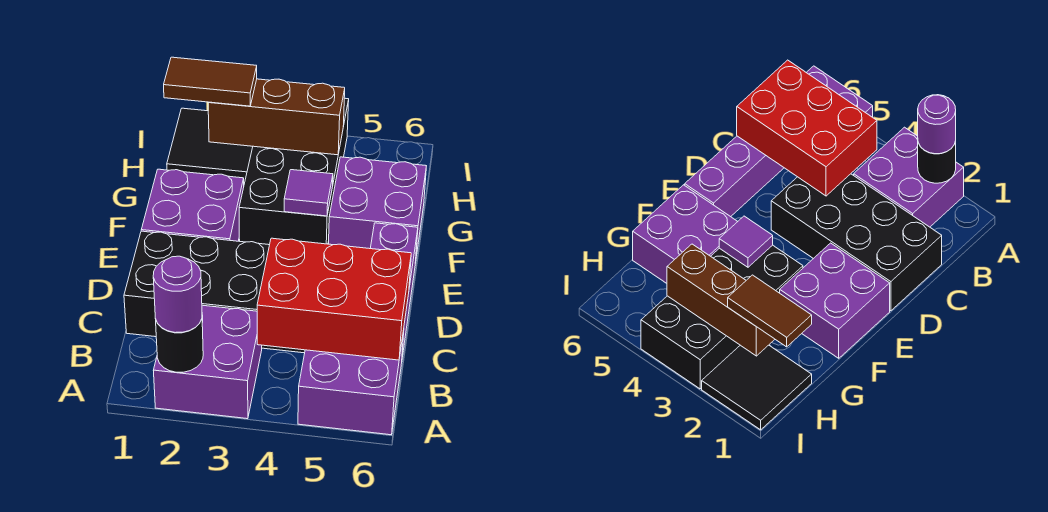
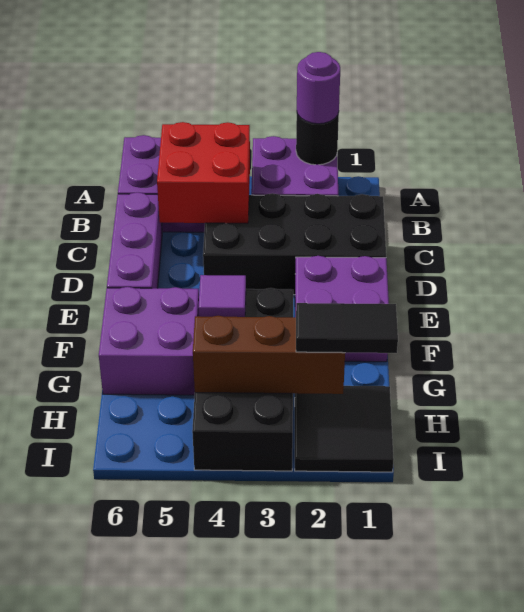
red brick B4:C6 level 2 -> red brick B4:C5 level 2
brown tile H1:H2 level 3 -> black tile H1:H2 level 3

